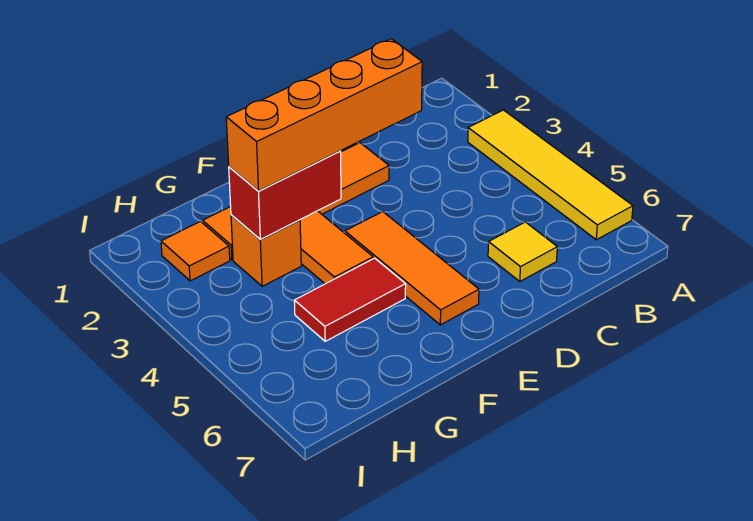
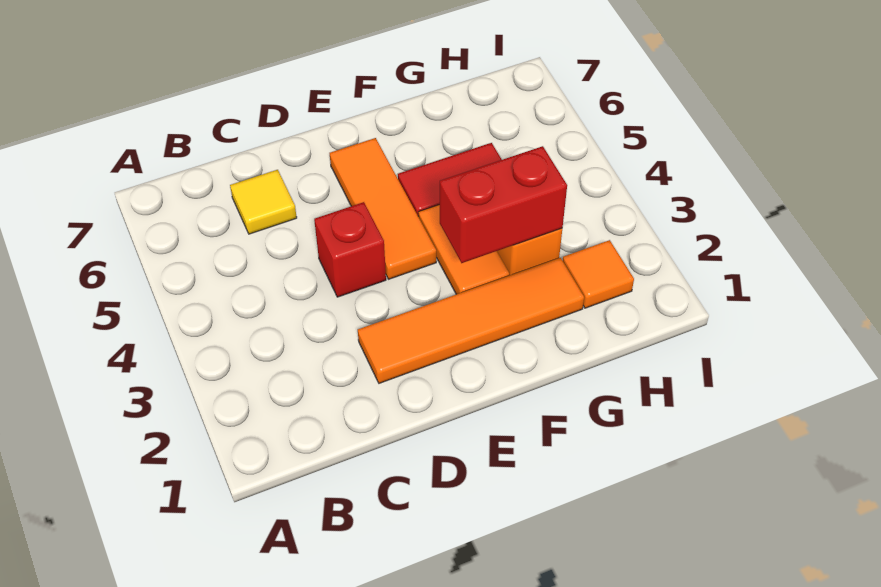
yellow tile A3:A6 level 1 -> none
orange brick D3:G3 level 3 -> none
none -> red brick D4 level 1

